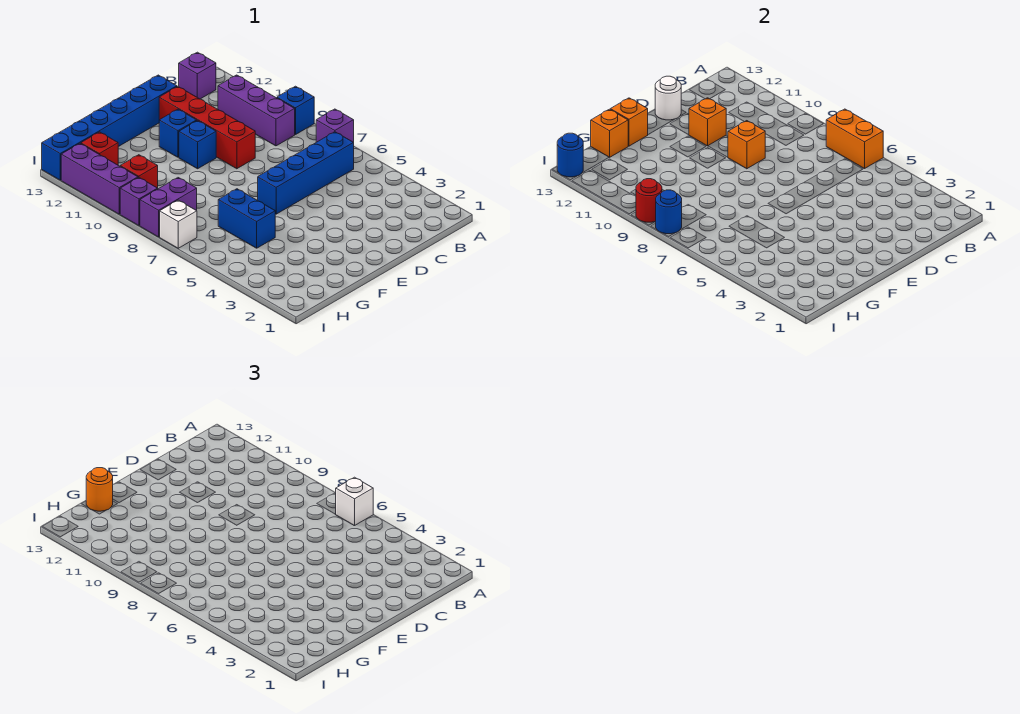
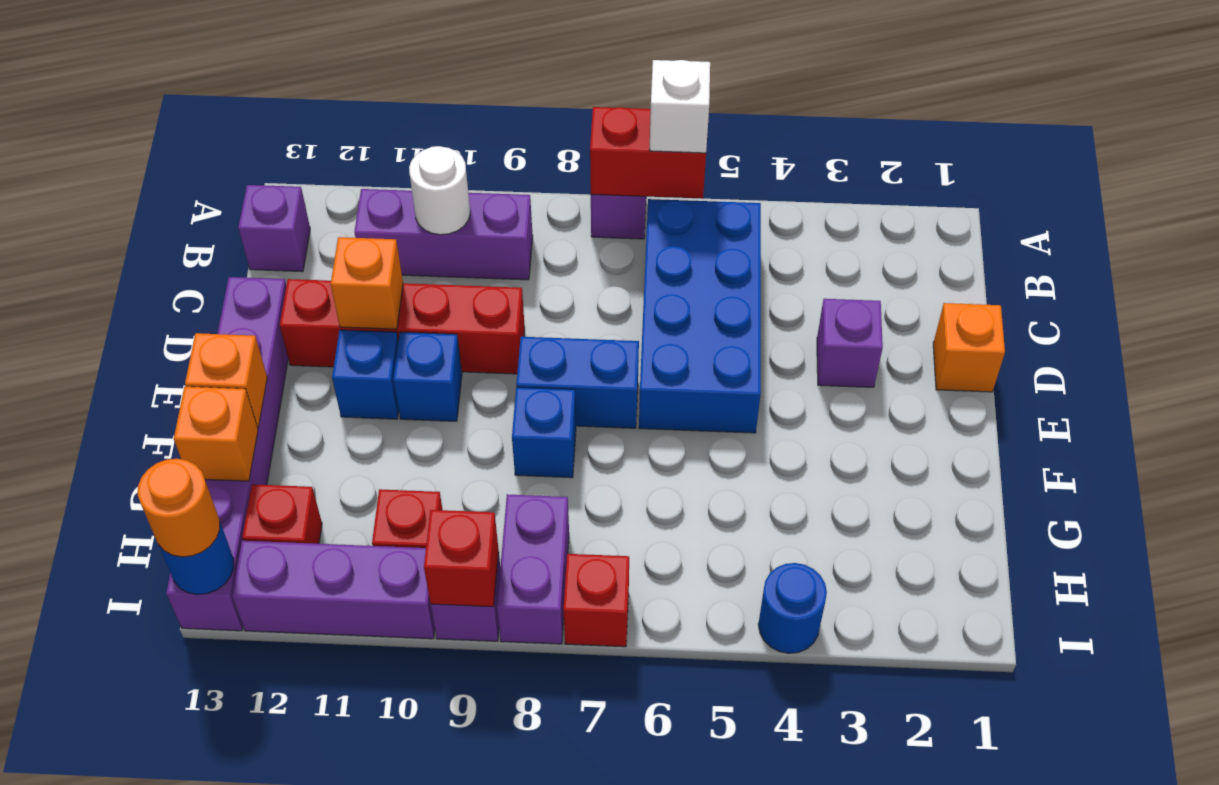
orange brick A6:A7 level 2 -> red brick A6:A7 level 2
blue brick A9 level 1 -> blue brick F8 level 1
blue brick B6:E6 level 1 -> blue brick B5:E6 level 1
none -> purple brick D3 level 1
orange brick D9 level 2 -> orange brick D1 level 1
blue brick D13:I13 level 1 -> purple brick D13:I13 level 1
white round brick D13 level 2 -> white round brick B10 level 2
blue brick G5:G6 level 1 -> blue brick E7:E8 level 1
orange round brick G13 level 3 -> orange round brick I13 level 3
white brick I7 level 1 -> red brick I7 level 1
blue round brick I8 level 2 -> blue round brick I4 level 1
red round brick I9 level 2 -> red brick I9 level 2

